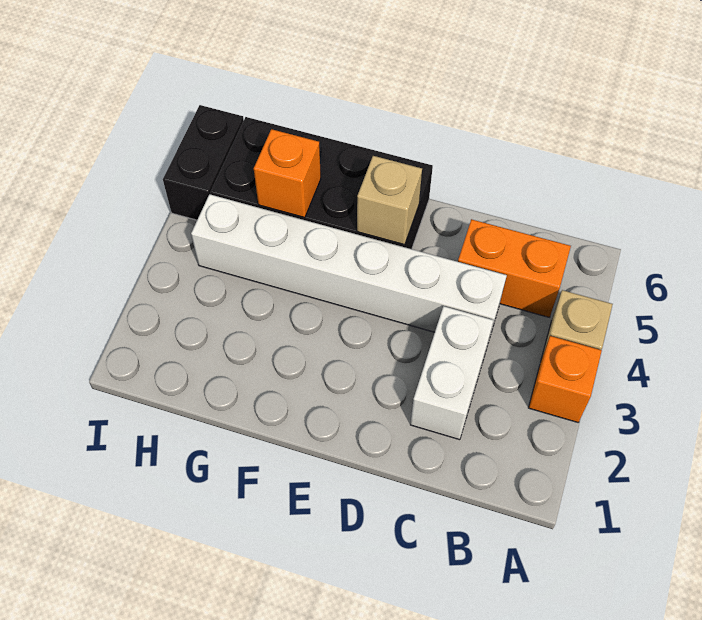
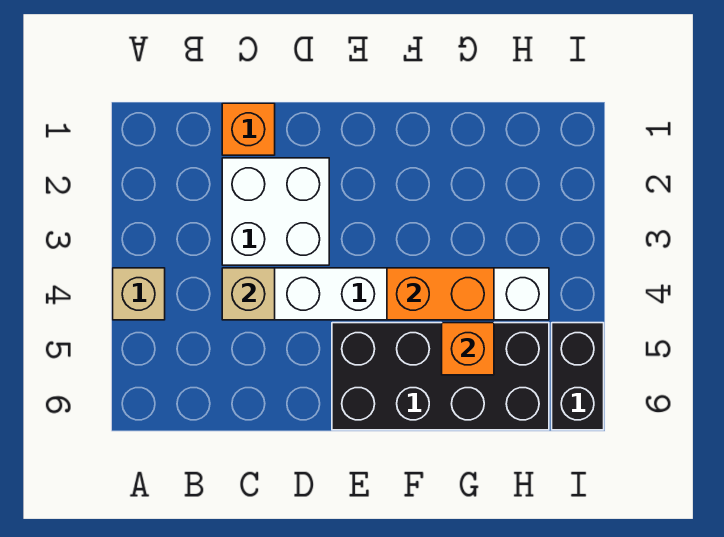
orange brick A3 level 1 -> orange brick C1 level 1
orange brick B5:C5 level 1 -> orange brick F4:G4 level 2
white brick C2:C3 level 1 -> white brick C2:D3 level 1
tan brick E5 level 2 -> tan brick C4 level 2

